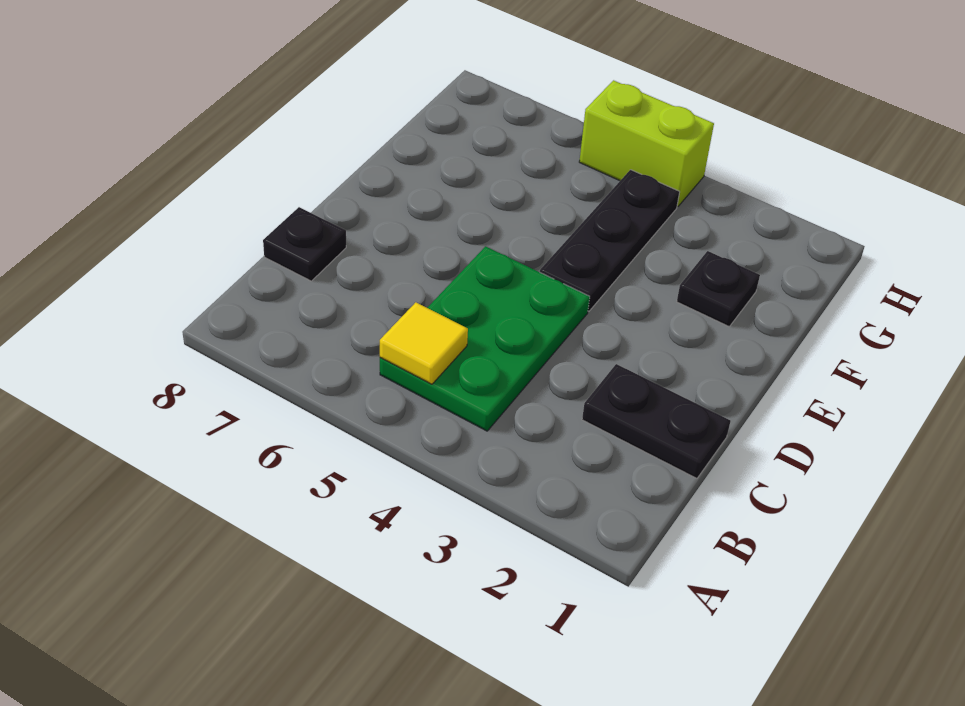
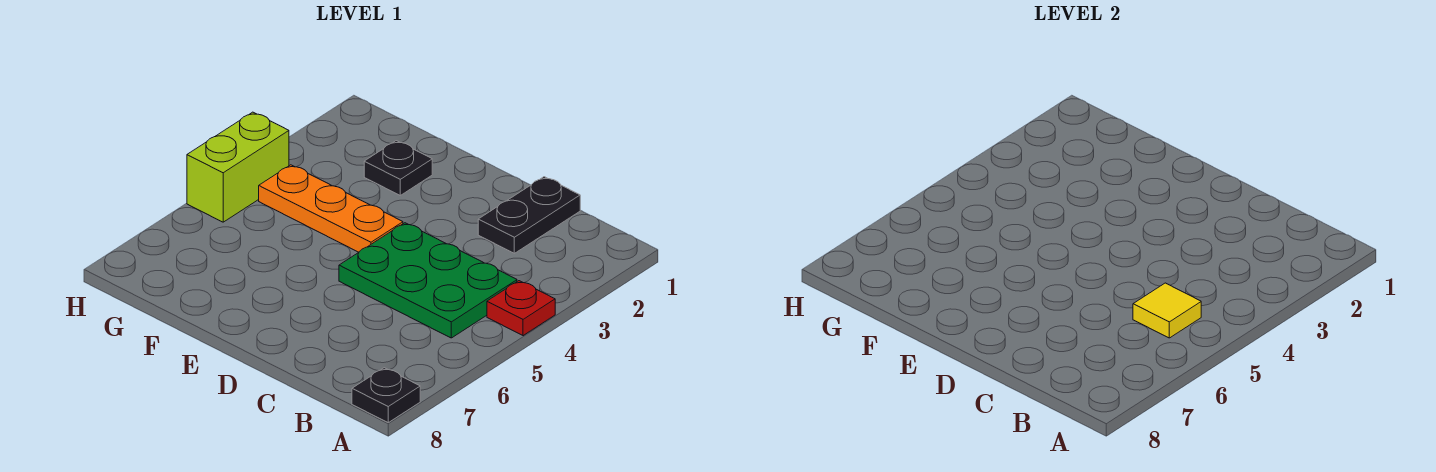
none -> red plate A4 level 1
black plate C8 level 1 -> black plate A8 level 1
black plate E4:G4 level 1 -> orange plate E4:G4 level 1

